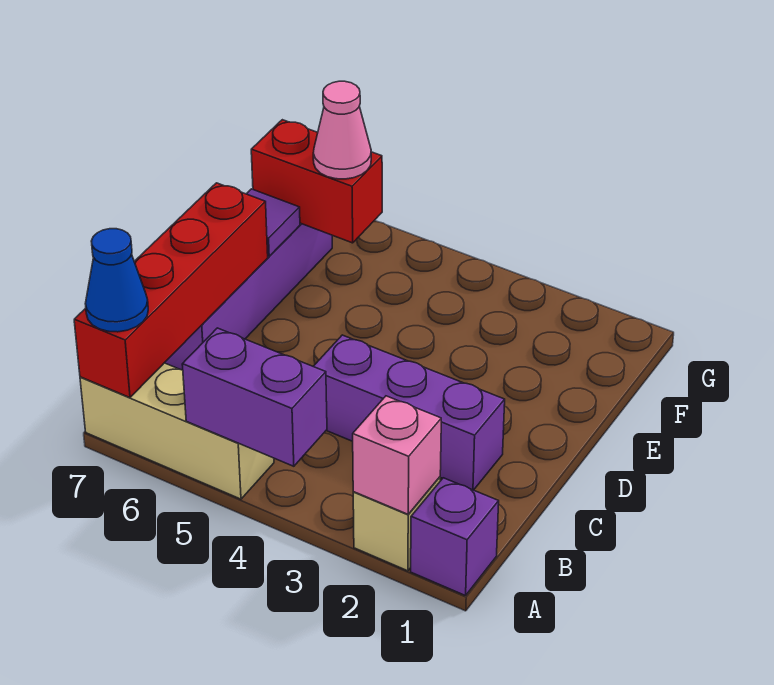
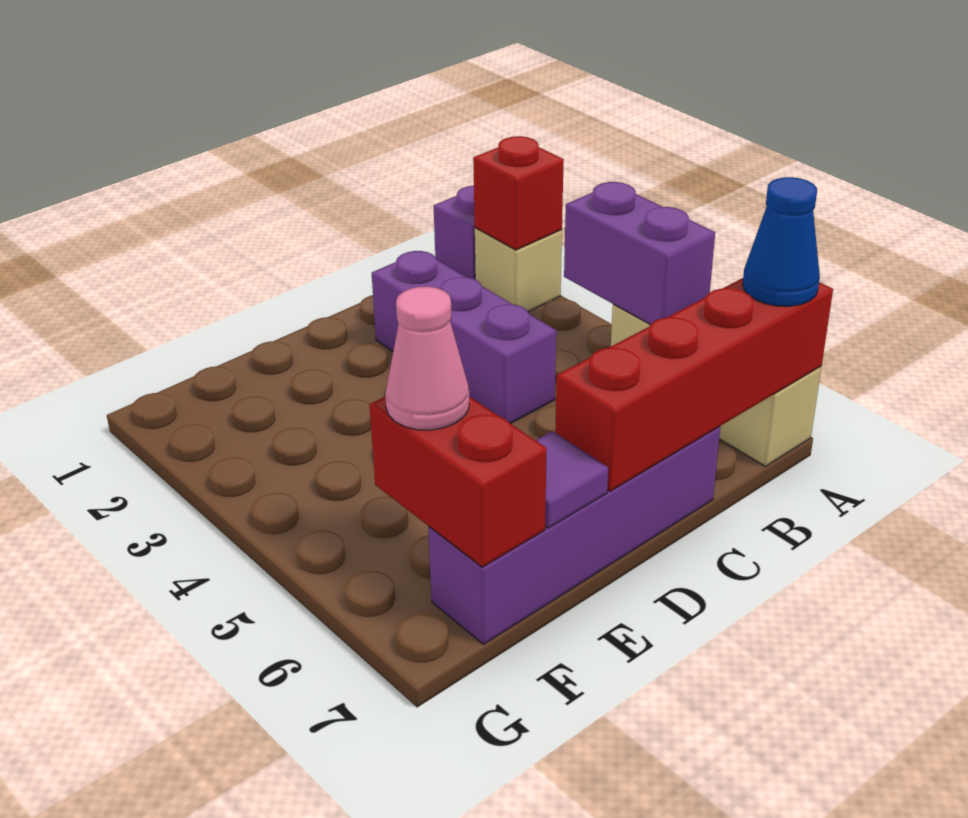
pink brick A2 level 2 -> red brick A2 level 2

